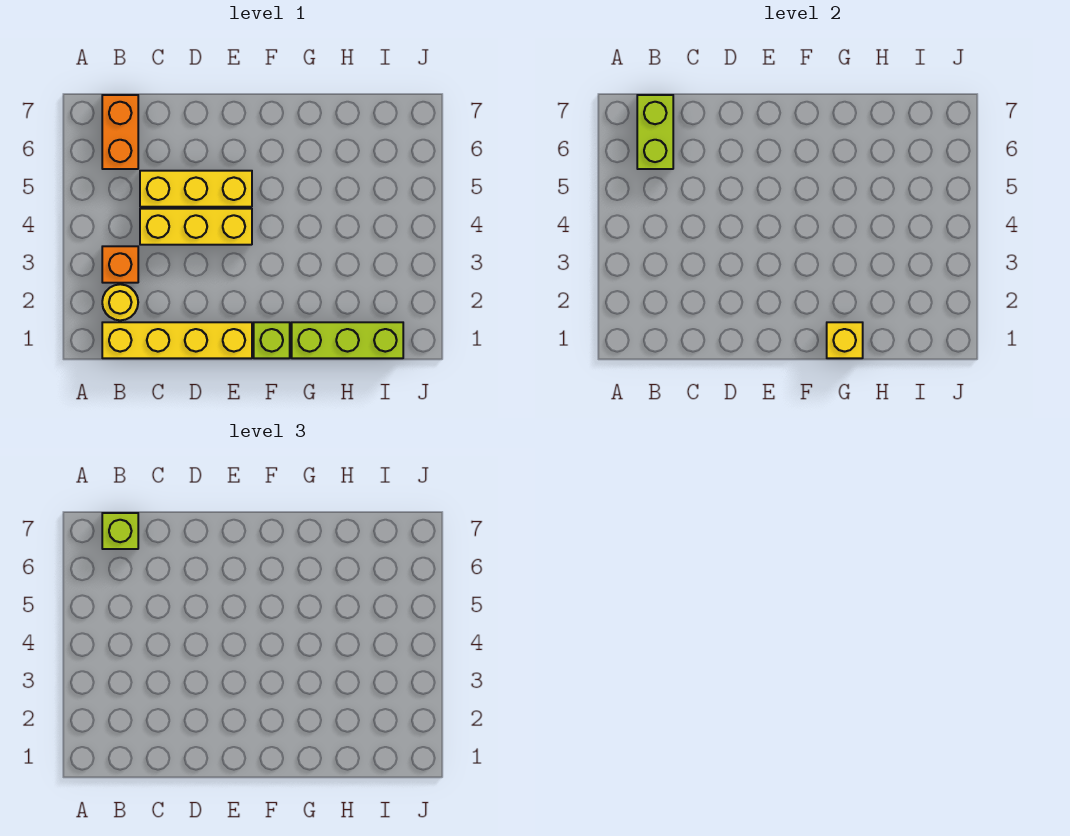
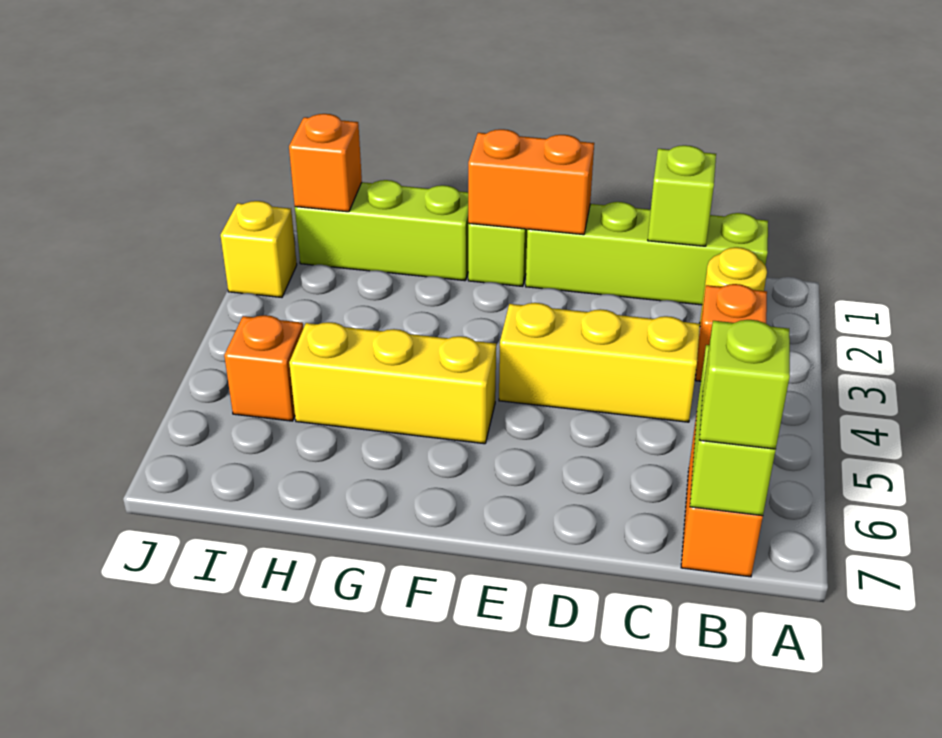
yellow brick B1:E1 level 1 -> lime brick B1:E1 level 1
none -> lime brick C1 level 2
yellow brick C5:E5 level 1 -> yellow brick F5:H5 level 1
none -> orange brick E1:F1 level 2
yellow brick G1 level 2 -> yellow brick J2 level 1
none -> orange brick I1 level 2
none -> orange brick I5 level 1

